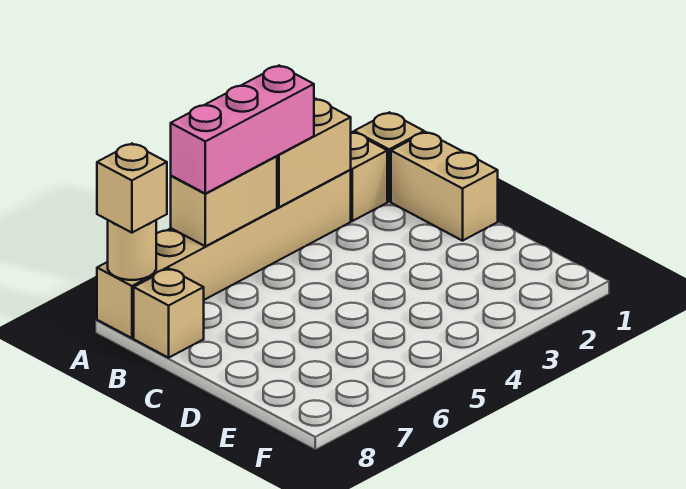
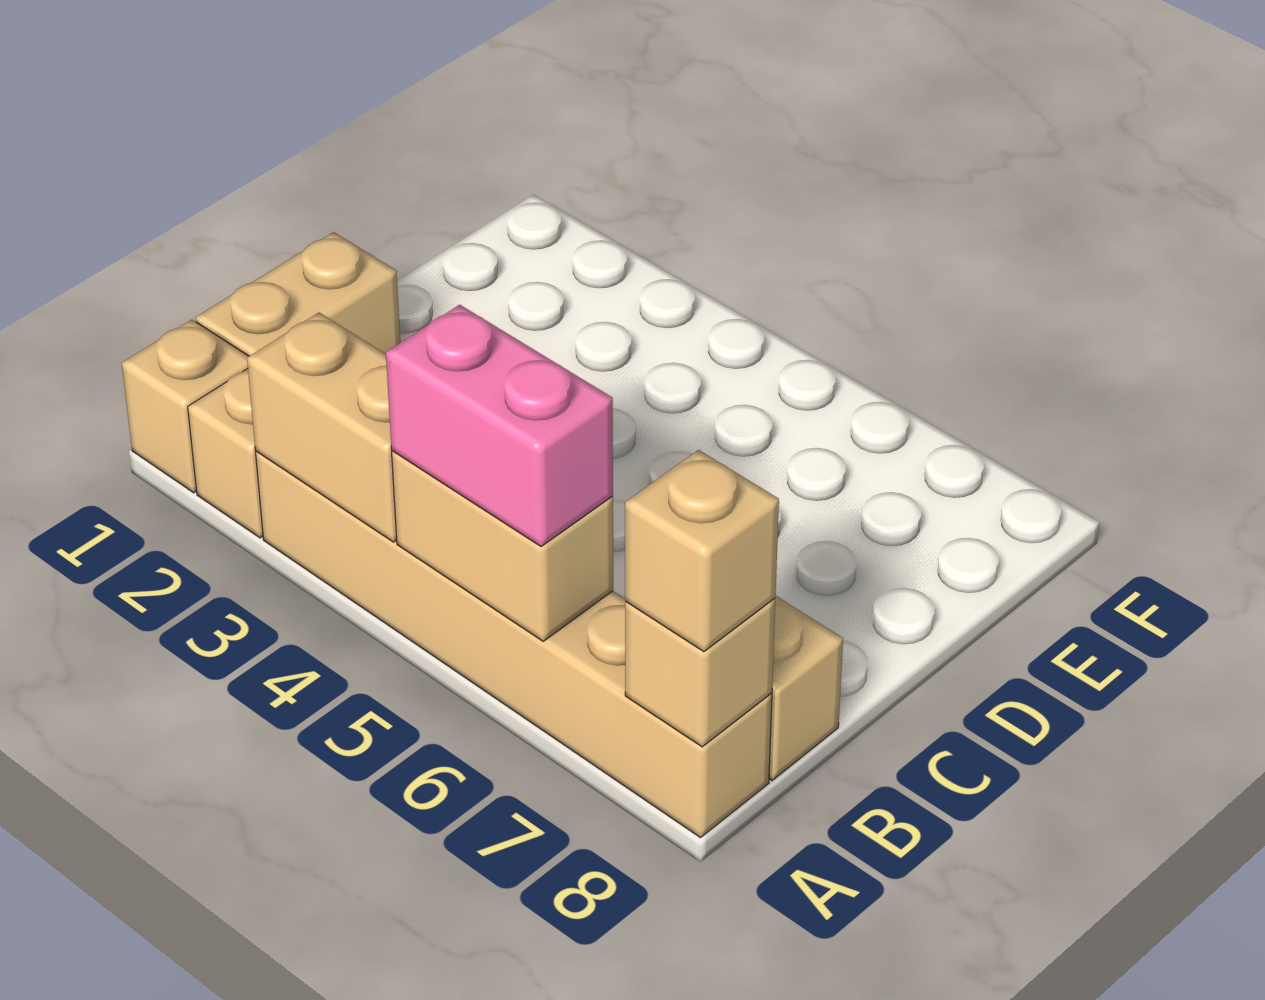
pink brick A4:A6 level 3 -> pink brick A5:A6 level 3
tan round brick A8 level 2 -> tan brick A8 level 2

